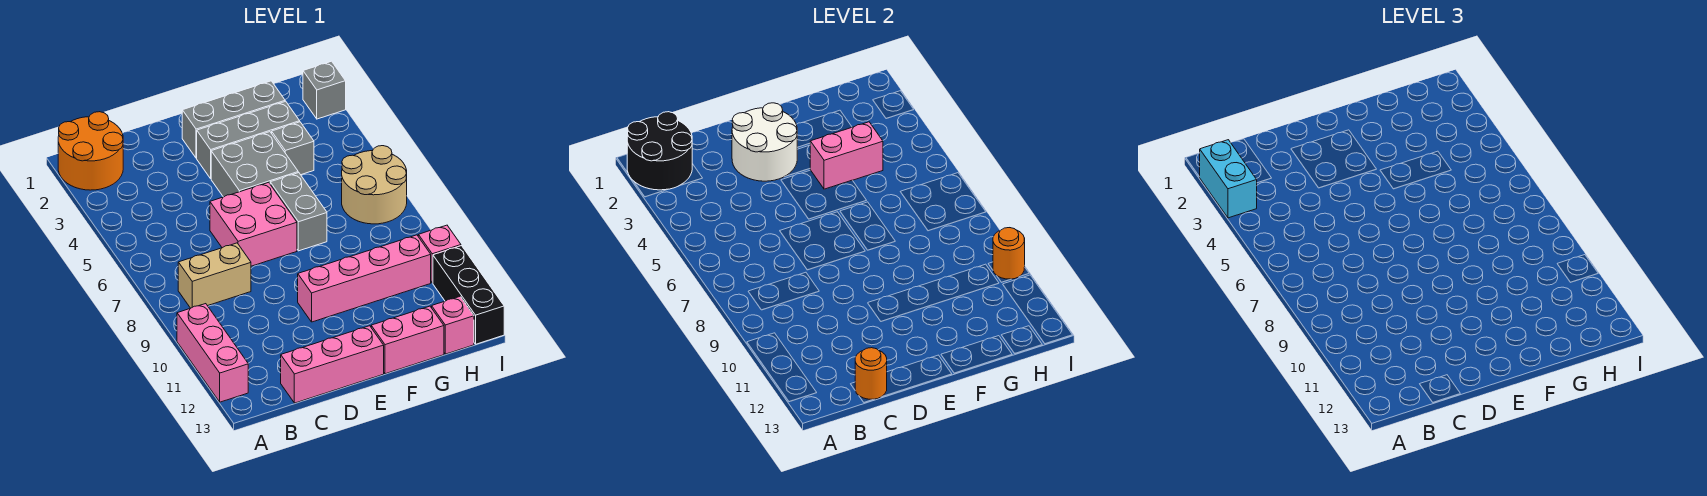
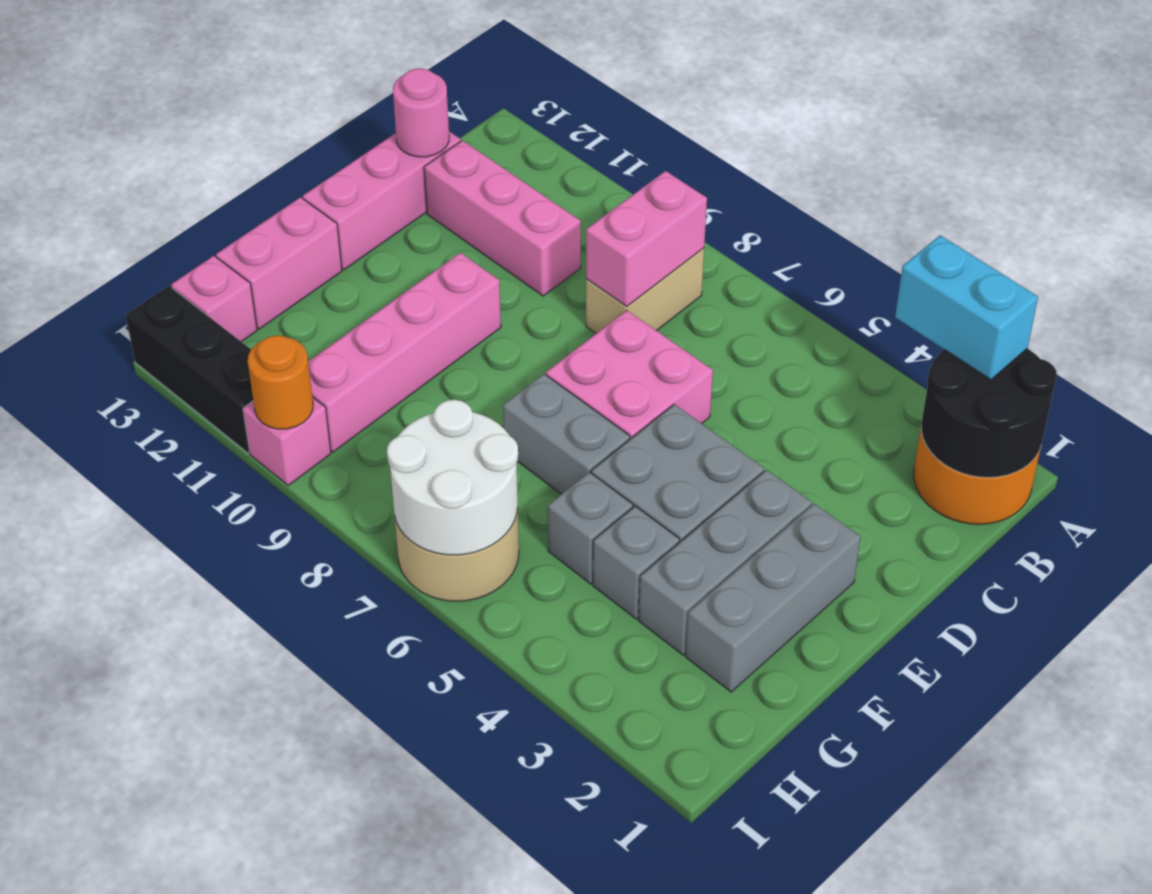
pink brick A10:A12 level 1 -> pink brick C10:C12 level 1
orange round brick C13 level 2 -> pink round brick C13 level 2
white round brick D2:E3 level 2 -> white round brick H6:I7 level 2
pink brick F4:G4 level 2 -> pink brick B8:C8 level 2
grey brick I2 level 1 -> grey brick G5 level 1

